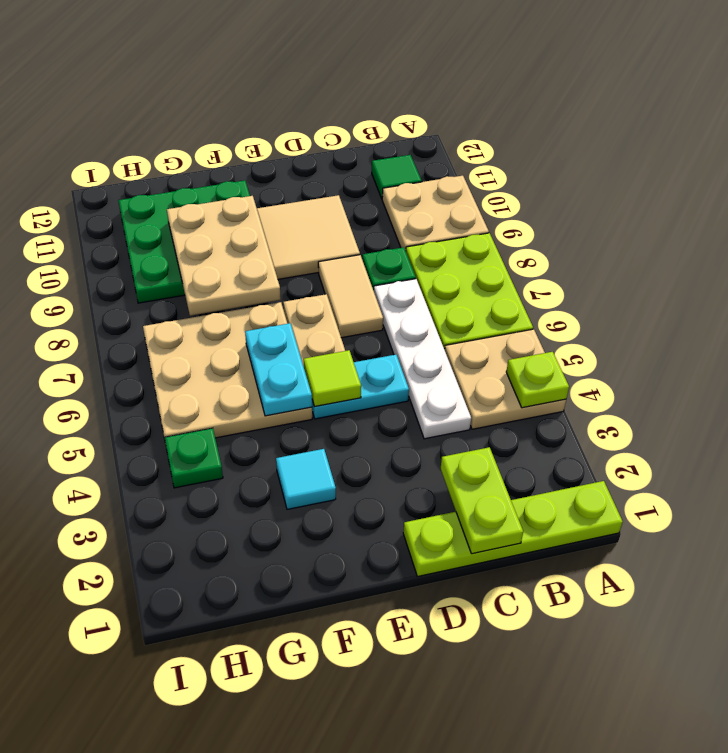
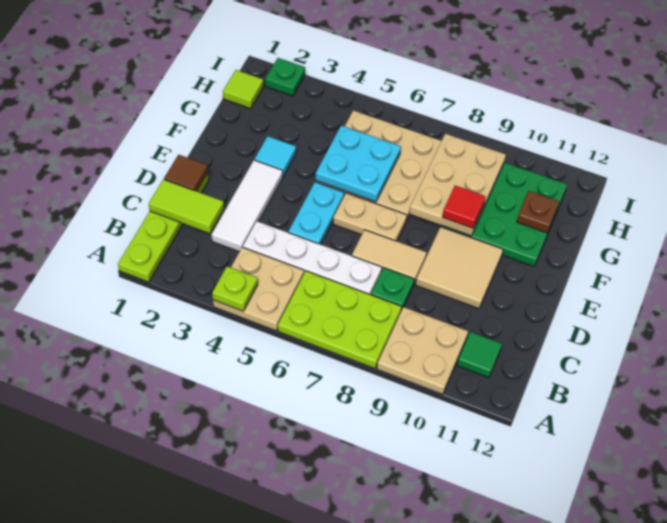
lime plate C1:C2 level 2 -> lime tile C1:C2 level 2
none -> white tile C3:E3 level 1
none -> brown tile D1 level 2
lime tile E5 level 2 -> lime tile H1 level 1
cyan plate F5:F6 level 2 -> cyan plate F5:G6 level 2
tan plate F8:G10 level 2 -> tan plate F8:H9 level 2
none -> red tile F9 level 3
none -> brown plate G11 level 2
green plate H4 level 1 -> green plate I2 level 1

